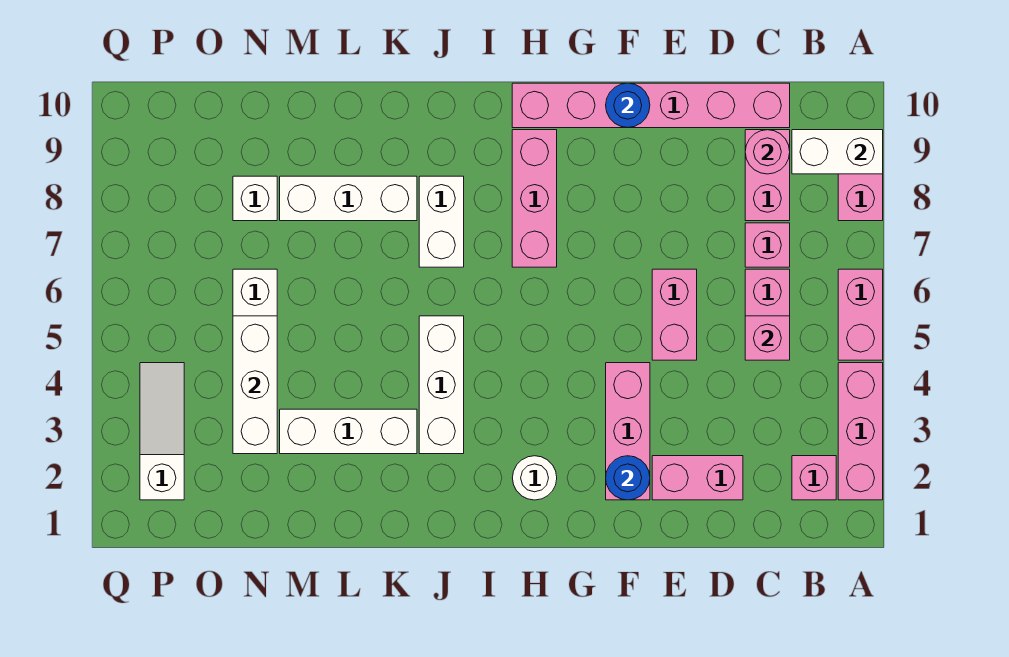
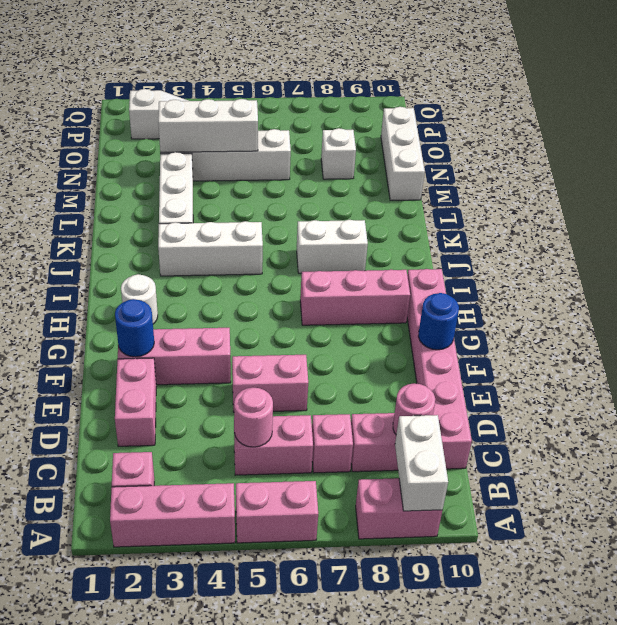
pink brick C5 level 2 -> pink round brick C5 level 2
white brick K8:M8 level 1 -> white brick M10:O10 level 1

